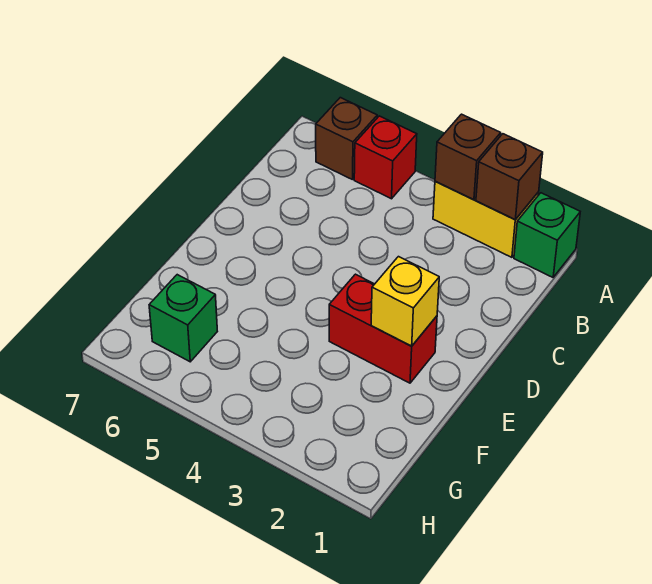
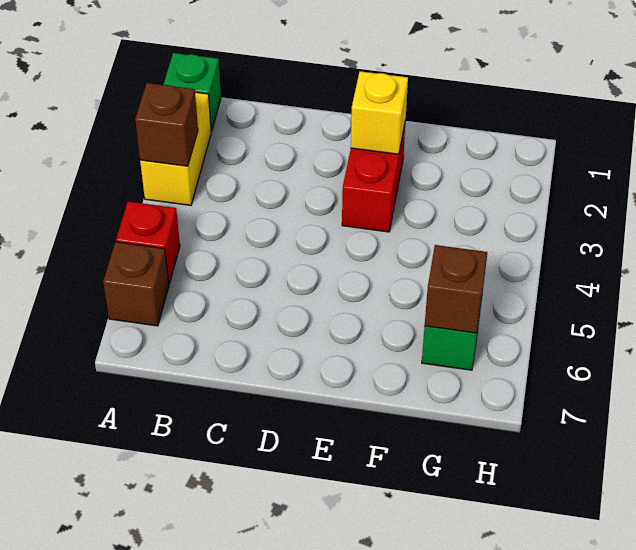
brown brick A2 level 2 -> brown brick G6 level 2

